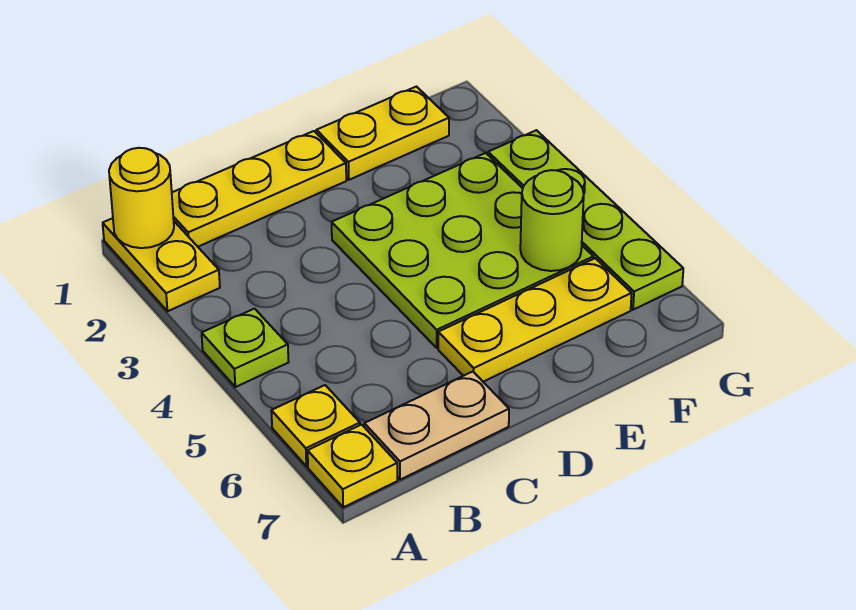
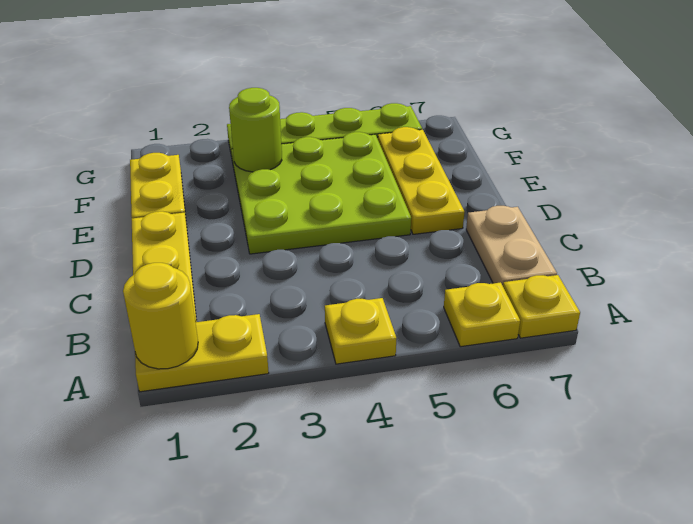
lime plate A4 level 1 -> yellow plate A4 level 1
lime round brick F5 level 2 -> lime round brick F3 level 2

